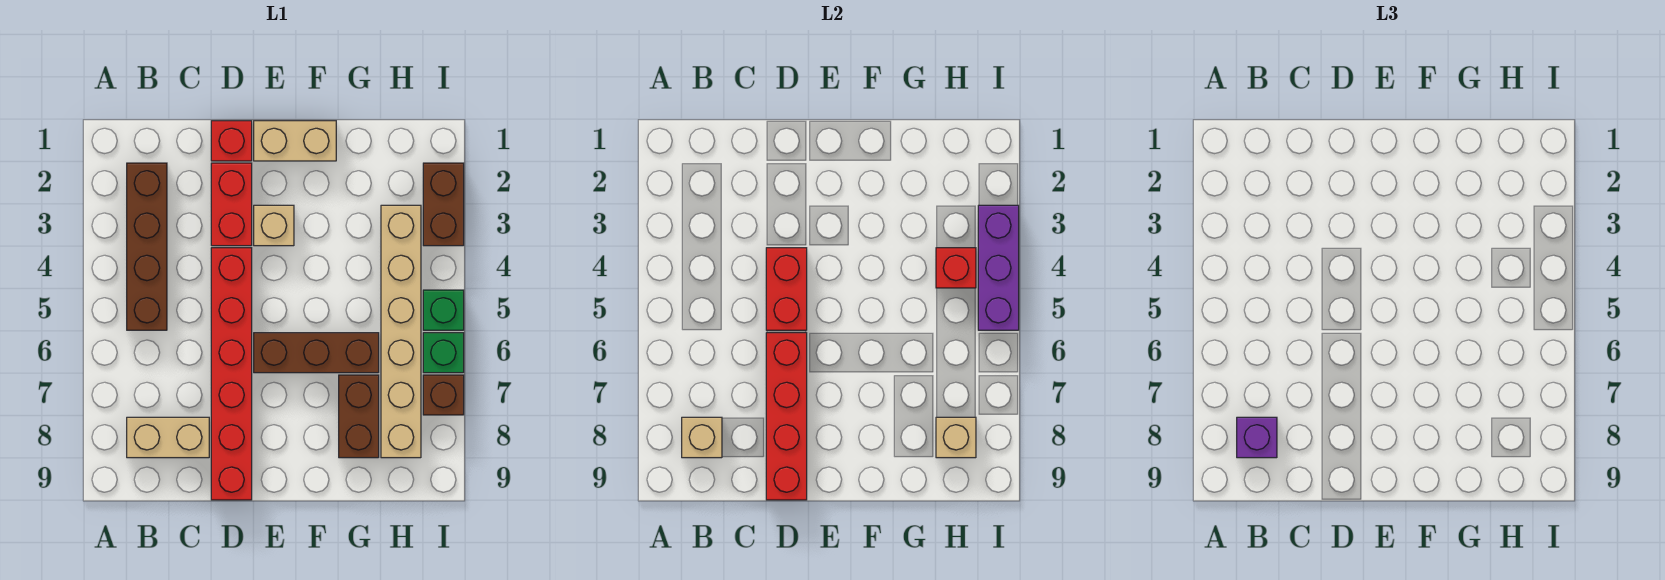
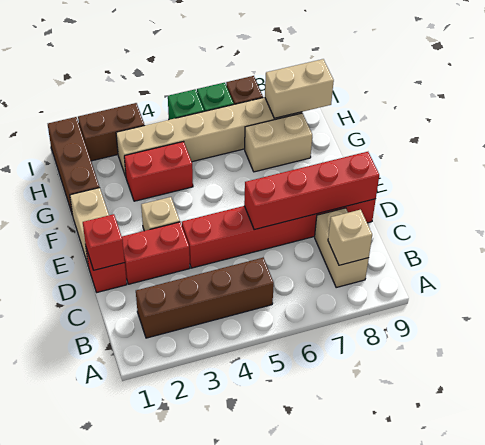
purple brick B8 level 3 -> none
red brick D4:D5 level 2 -> red brick G3:G4 level 1
brown brick E6:G6 level 1 -> brown brick G1:I1 level 1
brown brick G7:G8 level 1 -> tan brick G7:G8 level 1
red brick H4 level 2 -> red brick D1 level 2
tan brick H8 level 2 -> tan brick H8:H9 level 2
purple brick I3:I5 level 2 -> none

